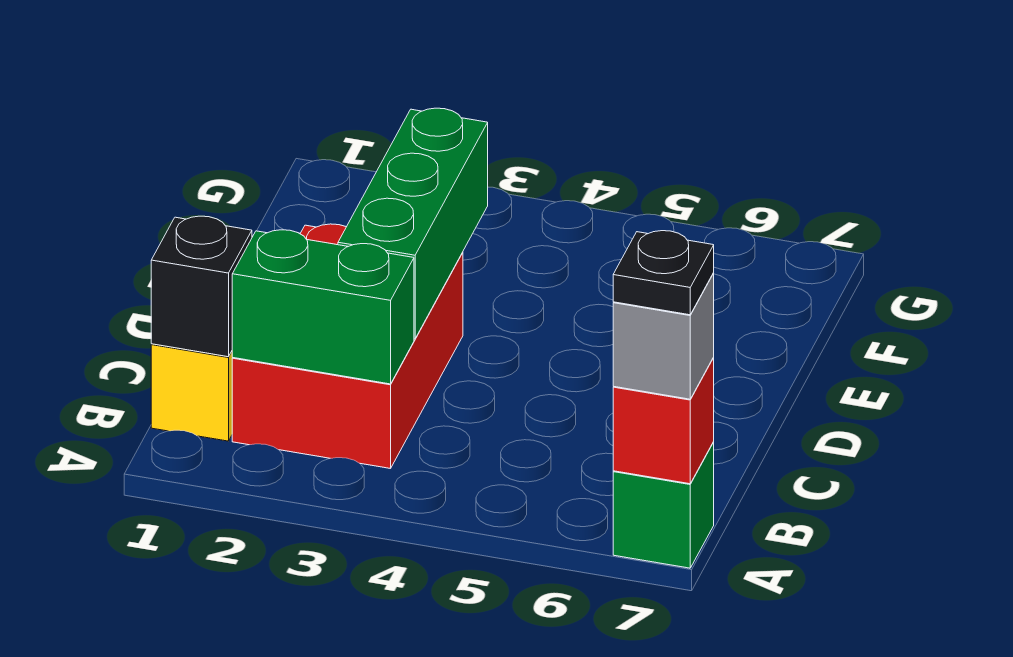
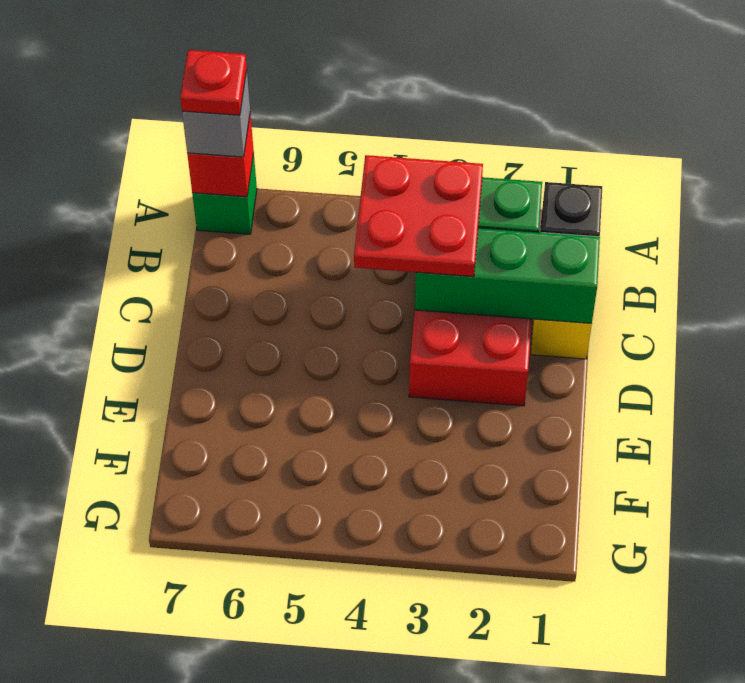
black plate A7 level 4 -> red plate A7 level 4
none -> red plate B3:C4 level 3
green brick C3:E3 level 2 -> green brick C1:C3 level 2

